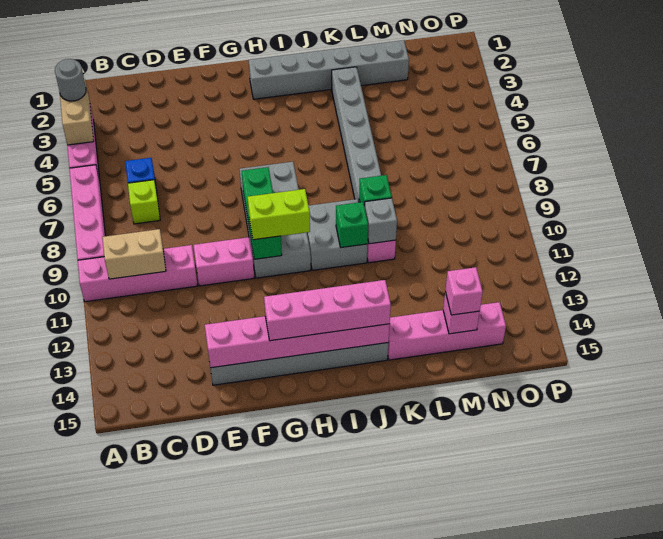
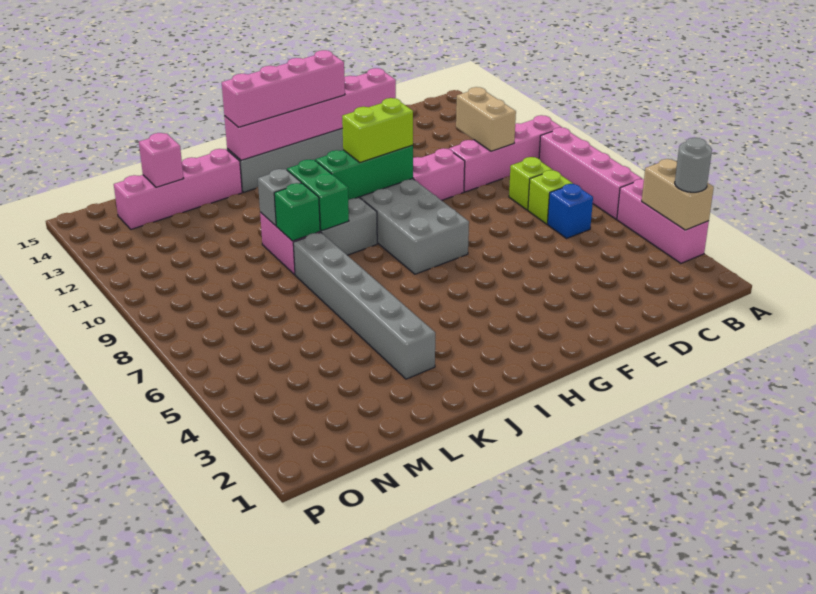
tan brick B10:C10 level 2 -> tan brick C10:C11 level 2
none -> lime brick C8 level 1
green brick G8:G10 level 2 -> green brick G10:I10 level 2
grey brick H2:M2 level 1 -> none
green brick J10 level 2 -> green brick J9:J10 level 2
pink brick M14 level 3 -> none

